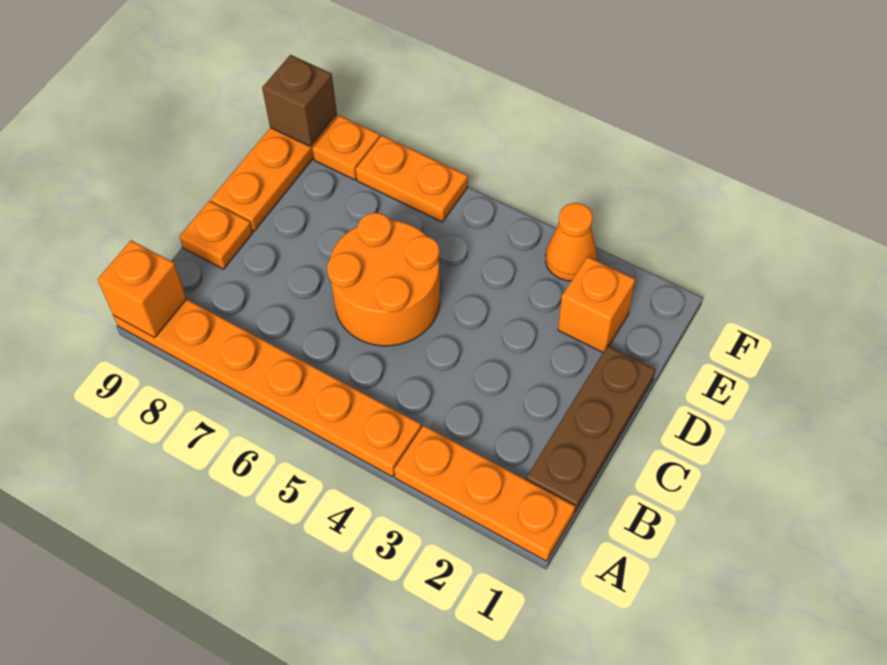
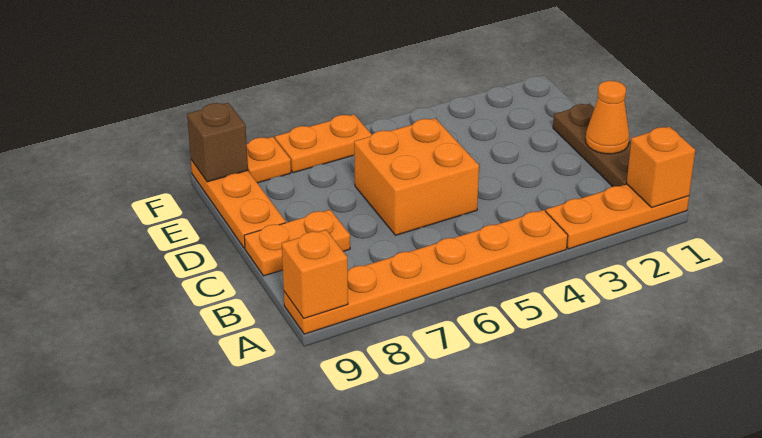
orange round brick C5:D6 level 1 -> orange brick C5:D6 level 1
orange plate C9 level 1 -> orange plate C8:C9 level 1
orange brick E2 level 1 -> orange brick A1 level 2
orange cone F3 level 1 -> orange cone C1 level 2

